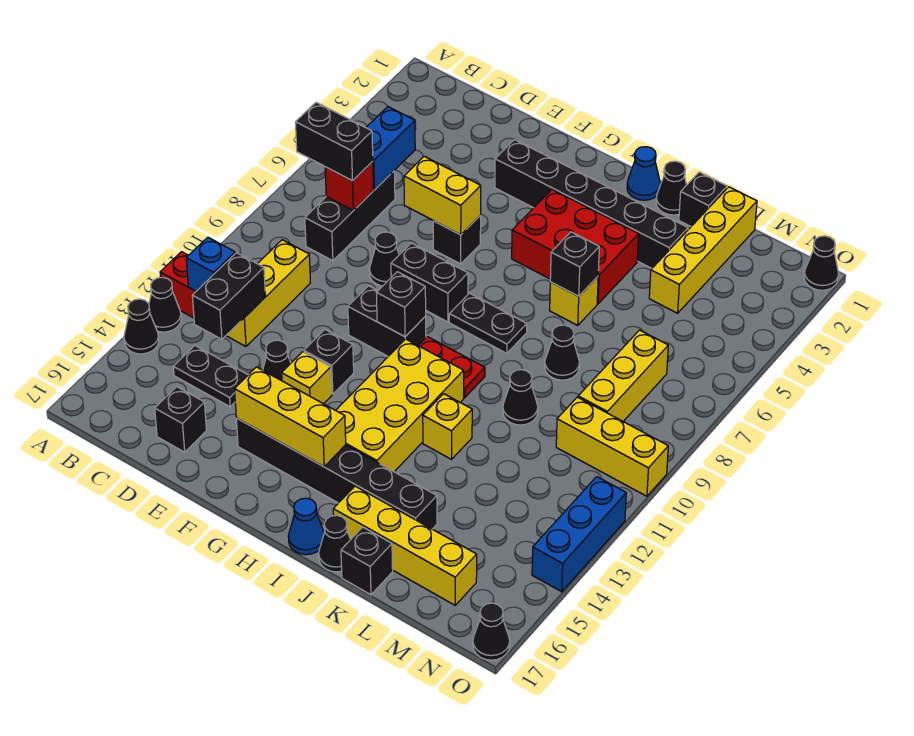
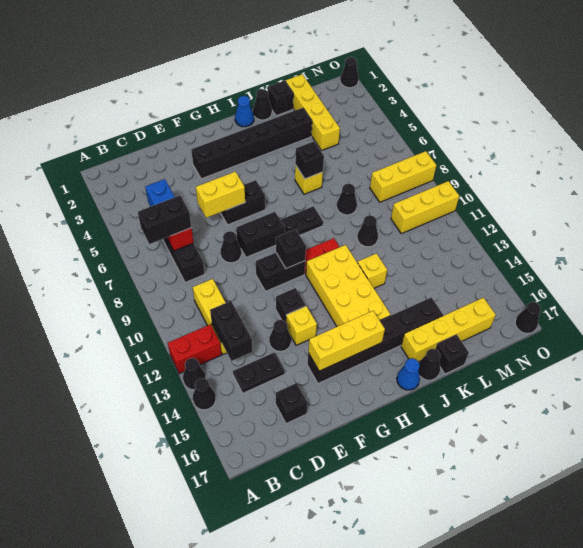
blue brick B12 level 2 -> none
black brick F6 level 1 -> black brick F6:G6 level 1
red brick H4:J5 level 1 -> none
yellow brick M7:M9 level 1 -> yellow brick M8:O8 level 1
blue brick O12:O14 level 1 -> none

